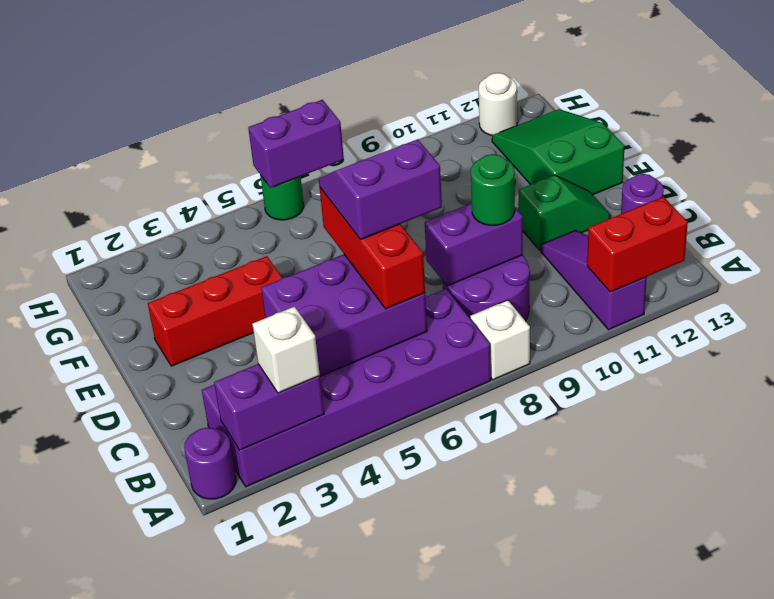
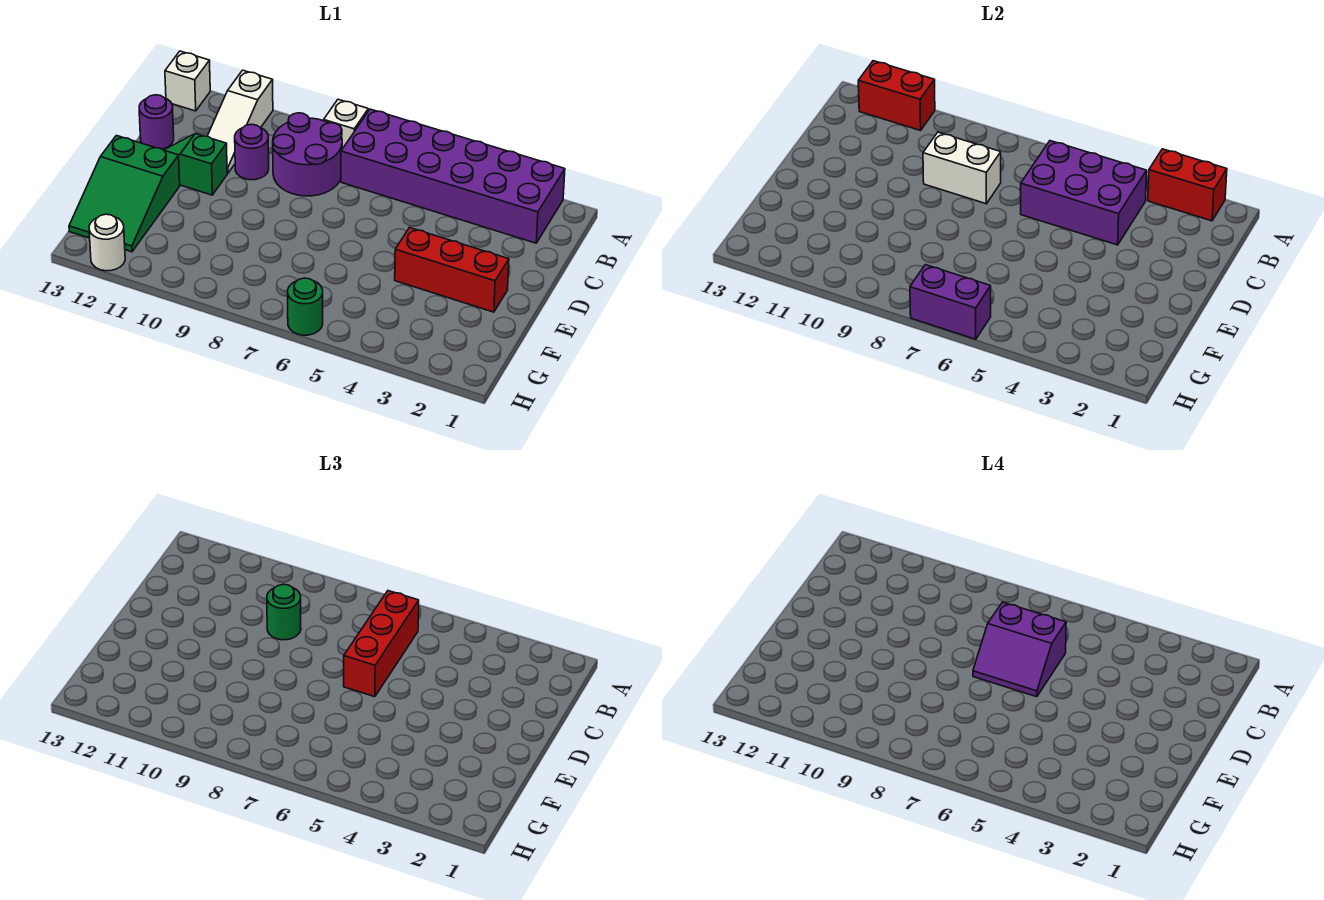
purple round brick A1 level 1 -> purple round brick C10 level 1
purple brick A2:A3 level 2 -> red brick A2:A3 level 2
white brick A3 level 3 -> white brick A13 level 1
purple slope A11:C11 level 1 top A -> white slope A11:C11 level 1 top A
purple brick C8:C9 level 2 -> white brick C8:C9 level 2

